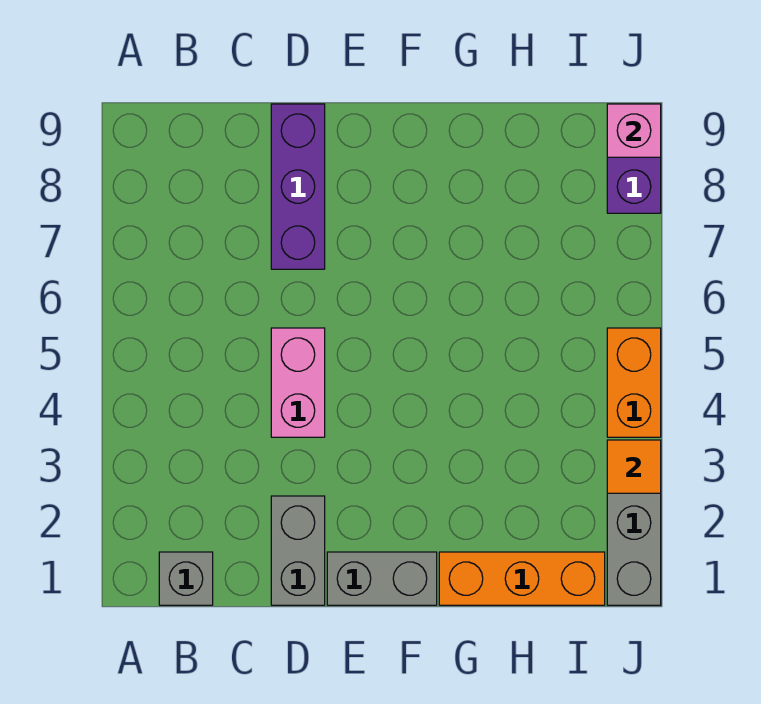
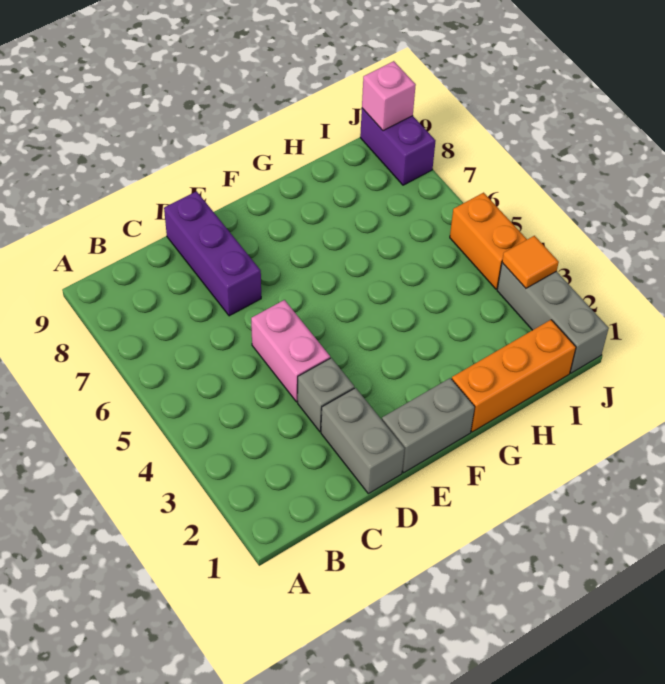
grey brick B1 level 1 -> grey brick D3 level 1

